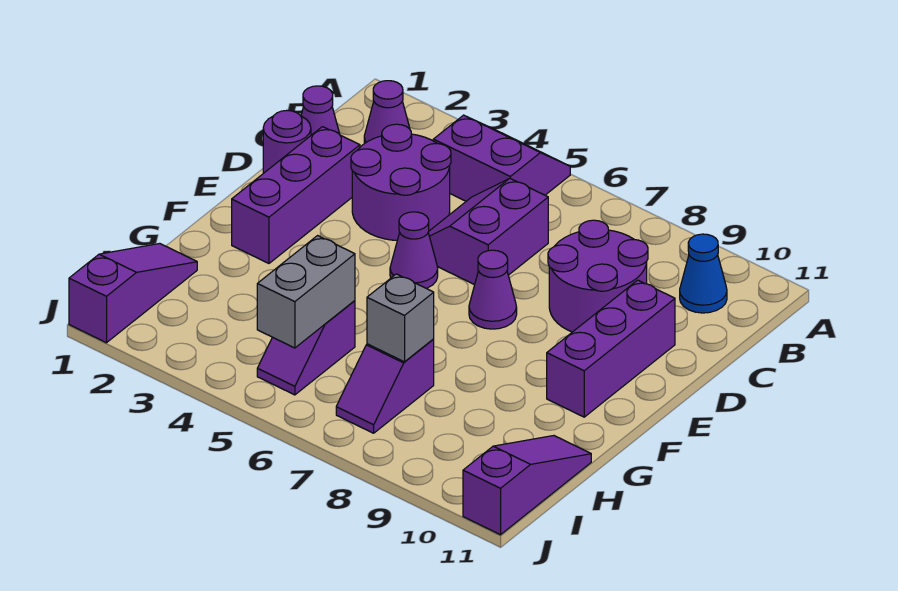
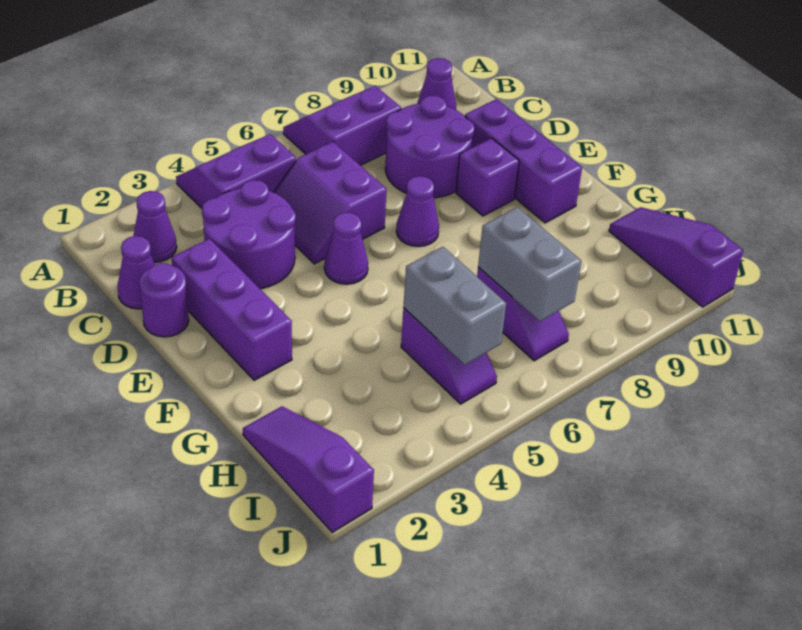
none -> purple slope A7:B8 level 1 top B
blue cone B10 level 1 -> purple cone B10 level 1
none -> purple brick E9 level 1
grey brick H7 level 2 -> grey brick H7:I7 level 2

